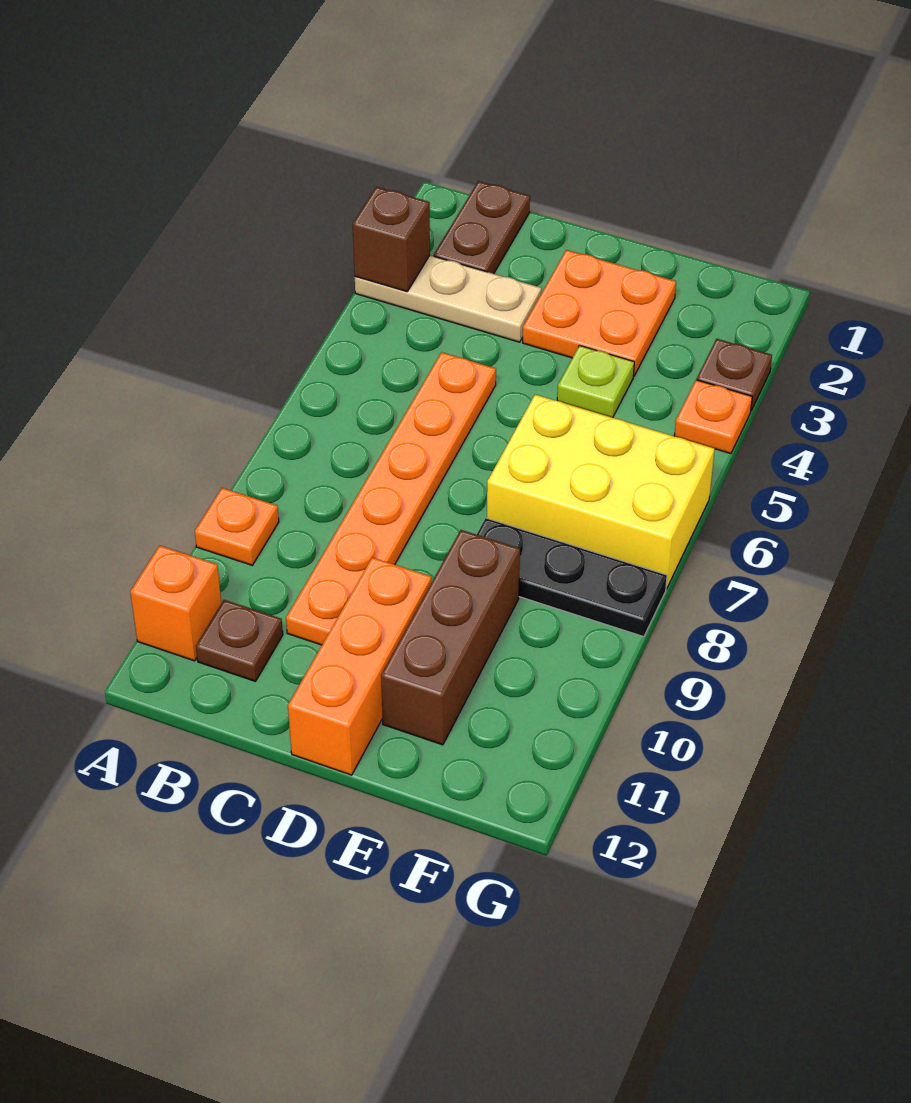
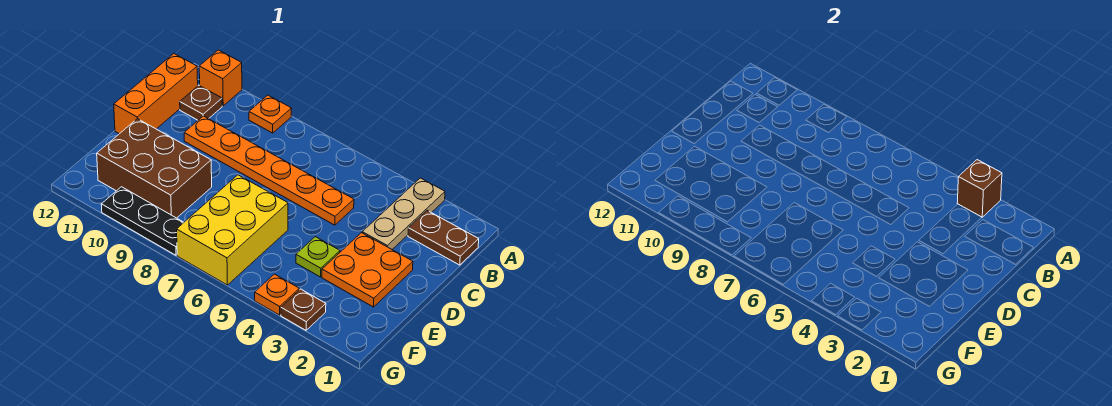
orange brick D10:D12 level 1 -> orange brick B12:D12 level 1
black plate E8:G8 level 1 -> black plate G8:G10 level 1
brown brick E9:E11 level 1 -> brown brick E9:F11 level 1

